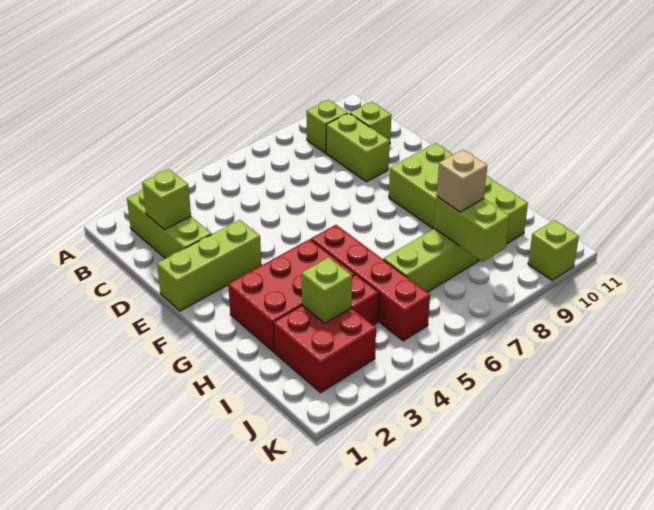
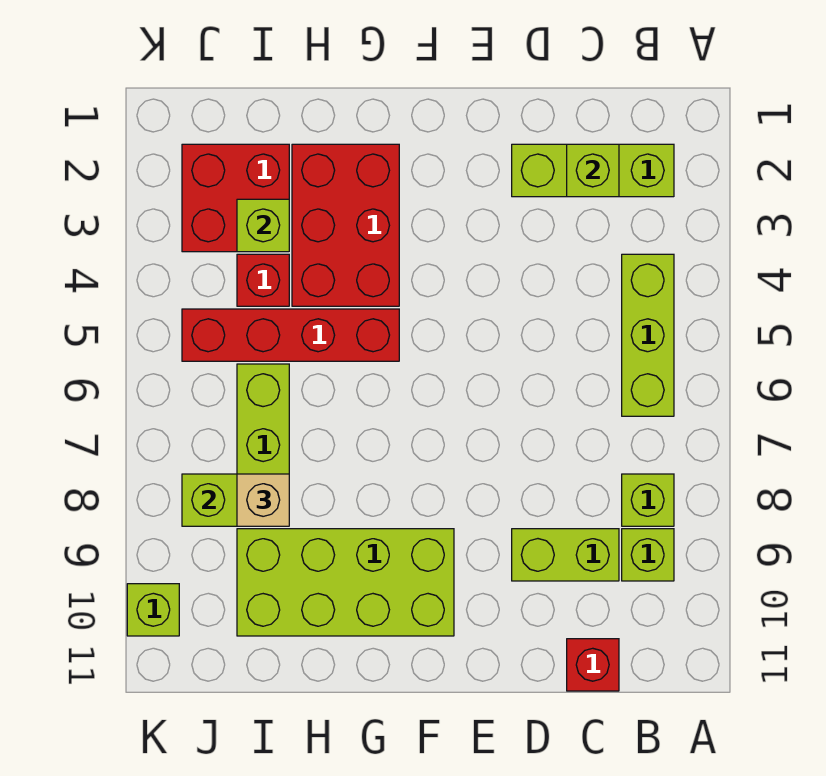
lime brick C10 level 1 -> lime brick B8 level 1
none -> red brick C11 level 1
lime brick E1:E3 level 1 -> lime brick B4:B6 level 1

